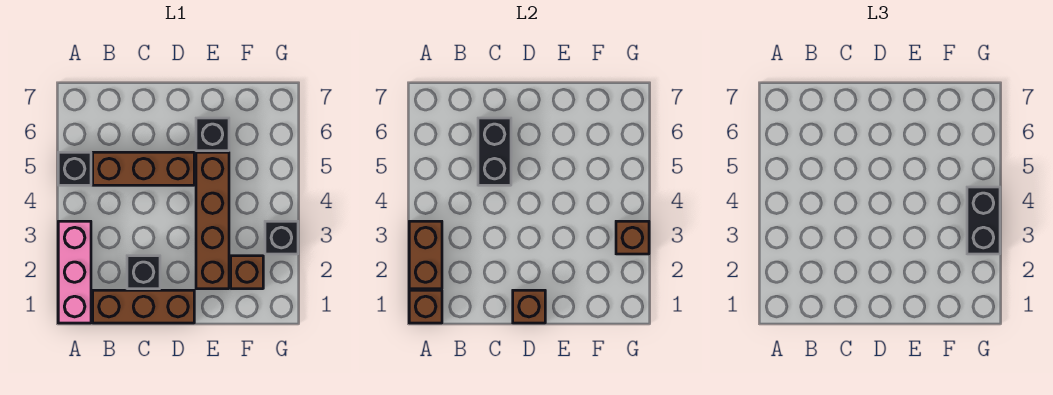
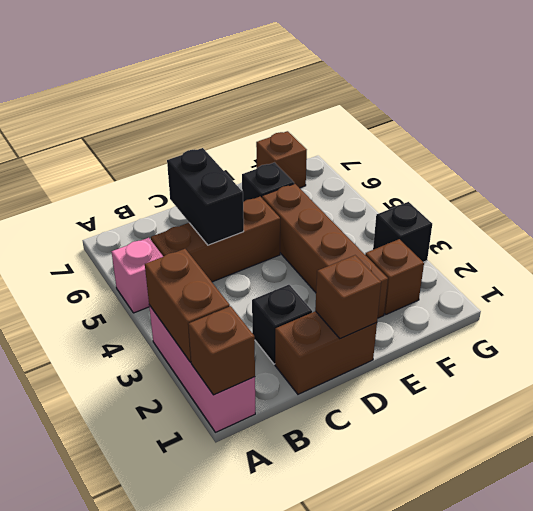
black brick A5 level 1 -> pink brick A5 level 1
brown brick B1:D1 level 1 -> brown brick C1:D1 level 1
brown brick G3 level 2 -> brown brick F7 level 1
black brick G3:G4 level 3 -> none

